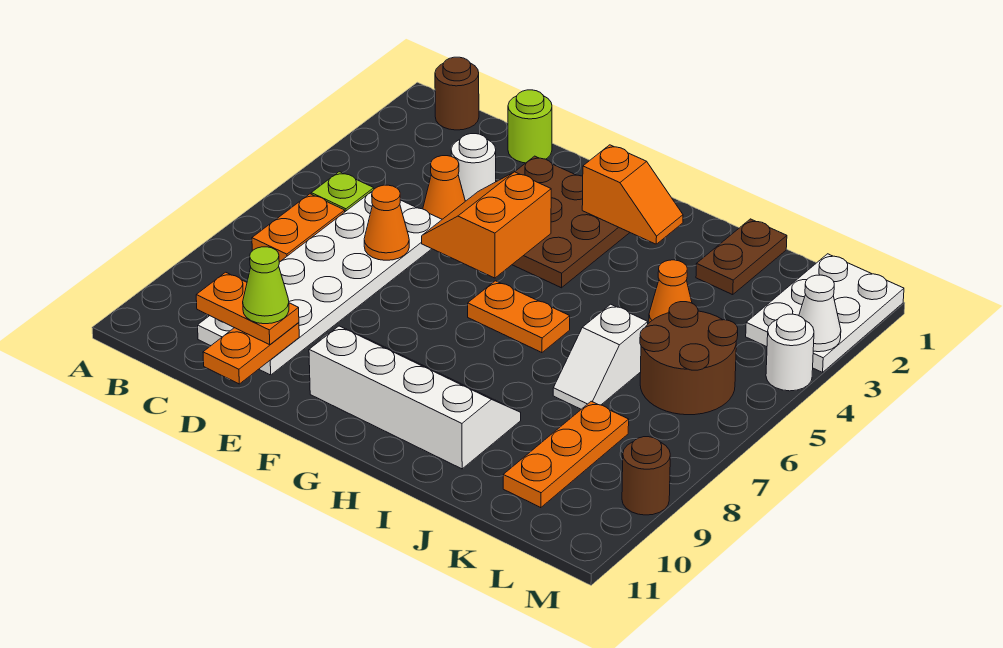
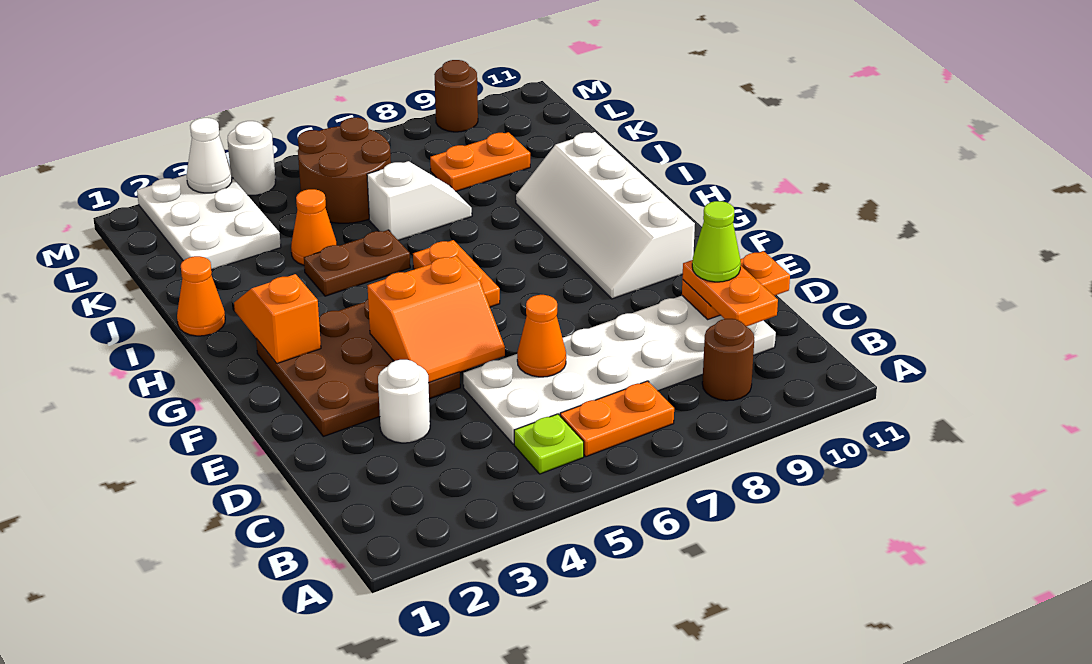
brown round brick B1 level 1 -> brown round brick B9 level 1
lime round brick D1 level 1 -> none
orange cone D4 level 1 -> orange cone I1 level 1
brown plate J1:J2 level 1 -> brown plate I4:I5 level 1
orange plate K8:K10 level 1 -> orange plate K8:K9 level 1
white plate L1:M3 level 1 -> white plate K2:M3 level 1

